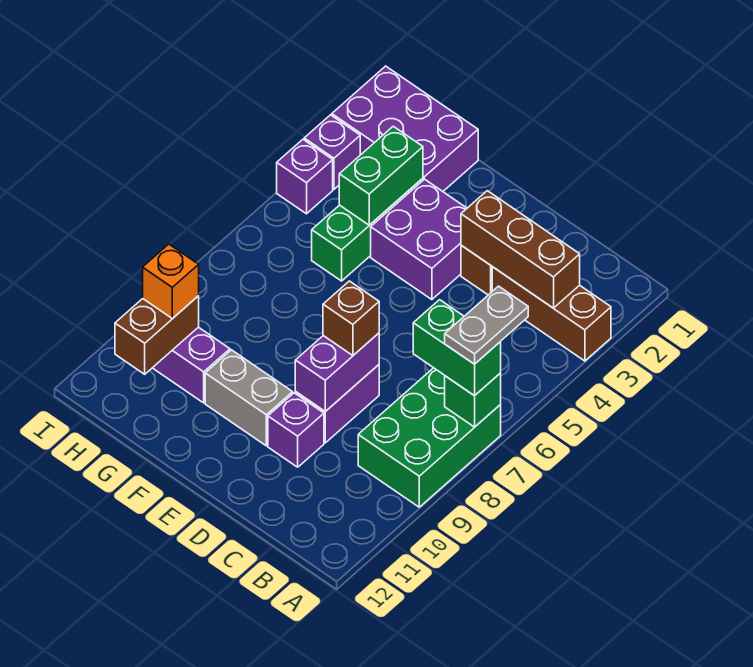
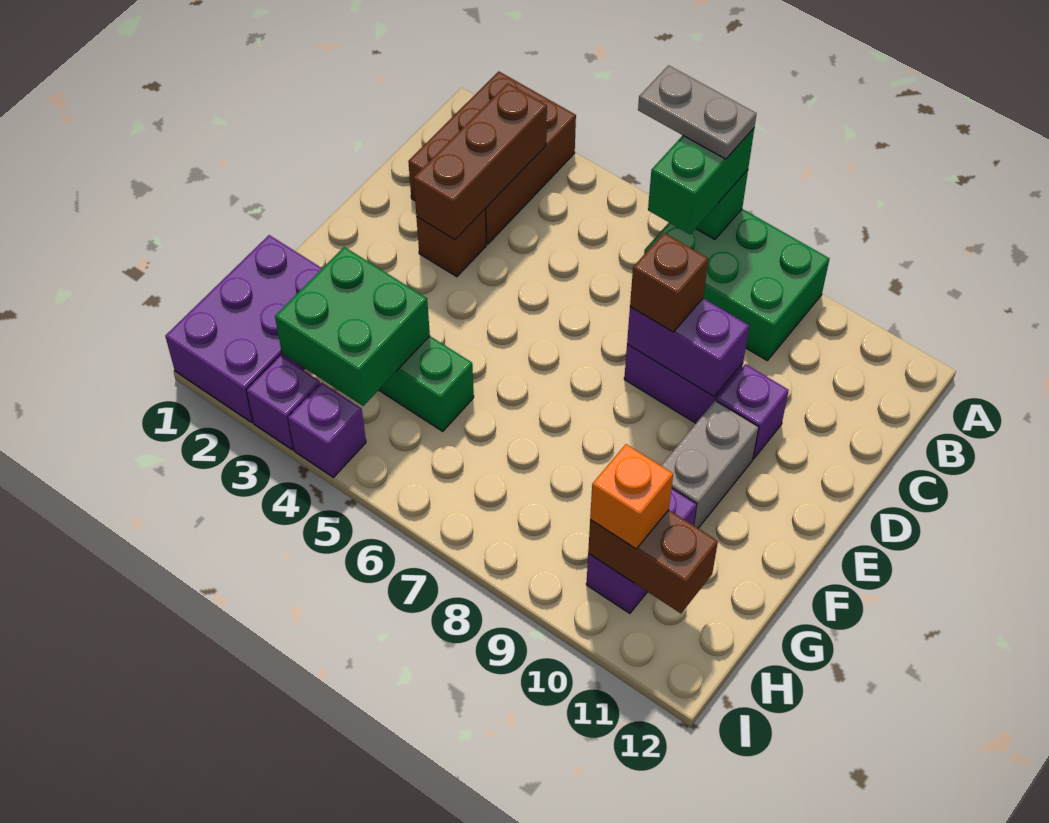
brown brick A3:C3 level 1 -> brown brick A2:C3 level 1
purple brick E3:F4 level 1 -> none
green brick G3:G4 level 2 -> green brick G3:H4 level 2

